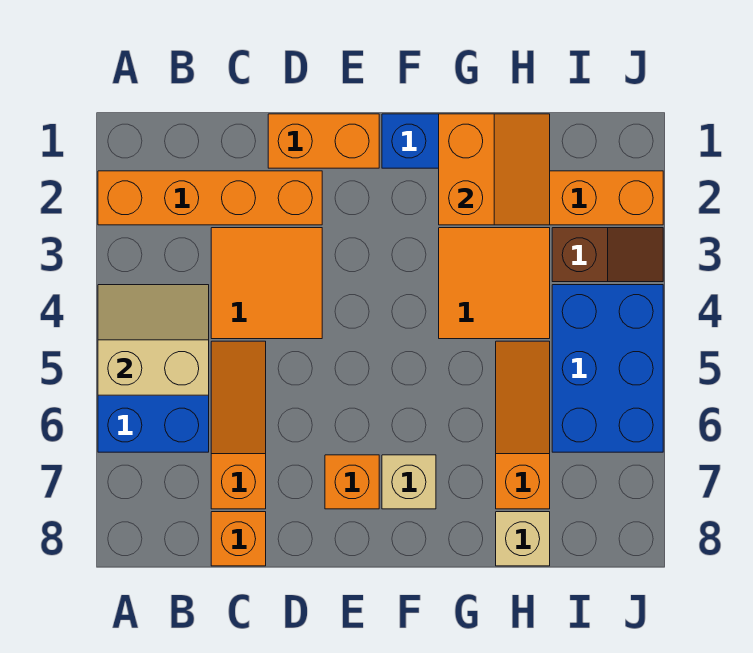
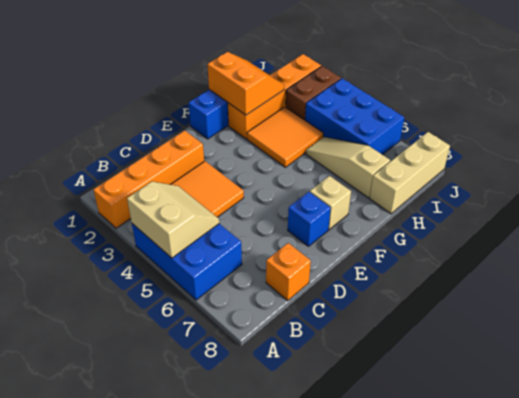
tan slope A4:B5 level 2 top 5 -> tan slope A4:B5 level 2 top A
orange slope C5:C7 level 1 top 7 -> none
orange brick D1:E1 level 1 -> none
orange brick E7 level 1 -> blue brick E7 level 1
orange slope H5:H7 level 1 top 7 -> tan slope H5:H7 level 1 top 7
tan brick H8 level 1 -> tan brick H8:J8 level 1
brown slope I3:J3 level 1 top I -> brown brick I3:J3 level 1

